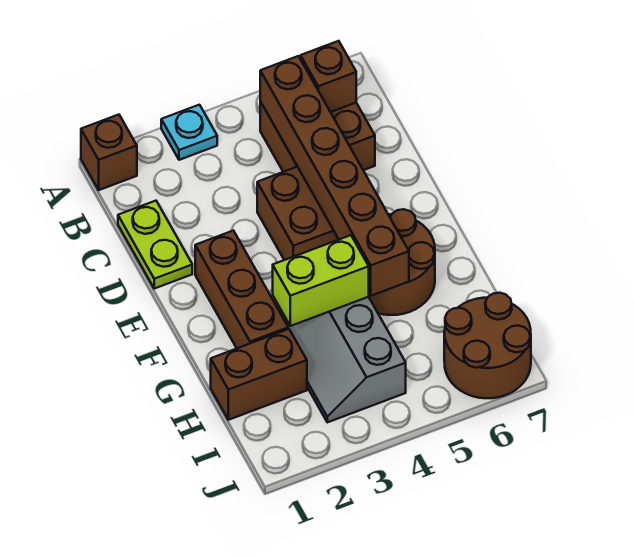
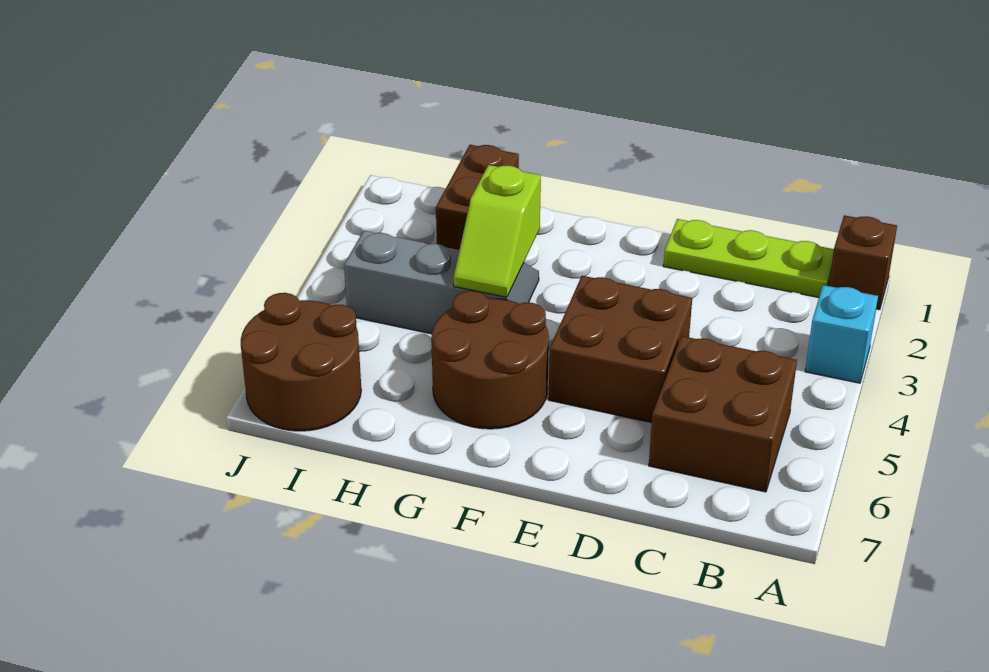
cyan plate A3 level 1 -> cyan brick A3 level 1
brown brick B5:G5 level 2 -> none
brown brick B6 level 2 -> none
lime plate C1:D1 level 1 -> lime plate B1:D1 level 1
brown brick E2:G2 level 1 -> none
lime brick G3:G4 level 2 -> lime slope G3:G4 level 2 top 3

